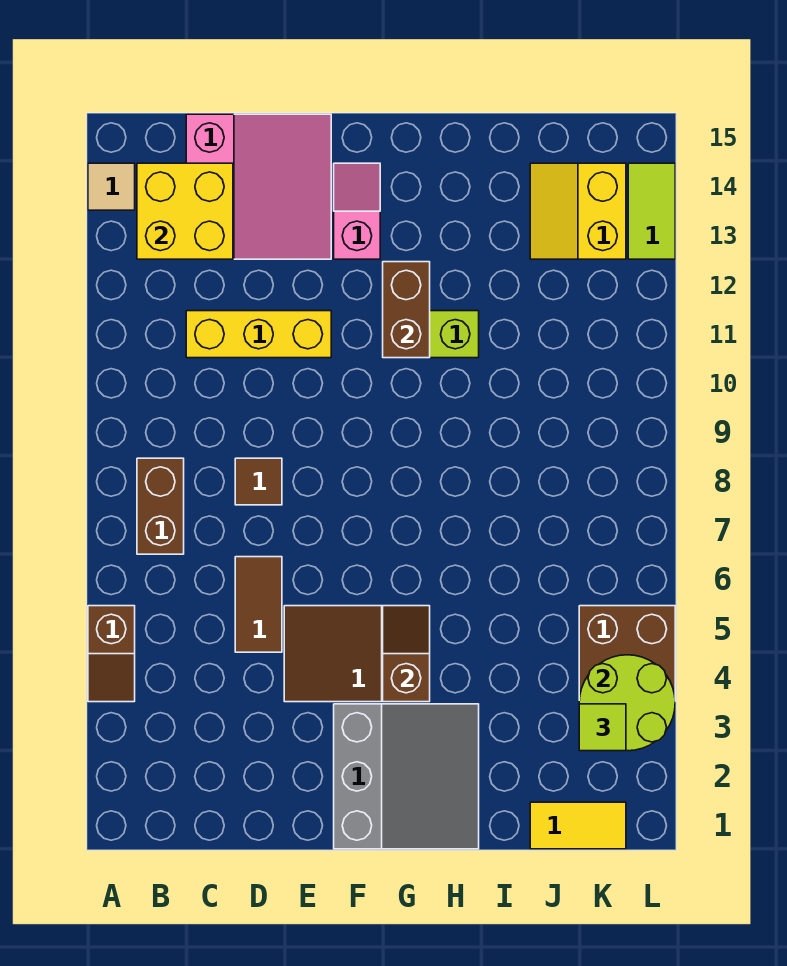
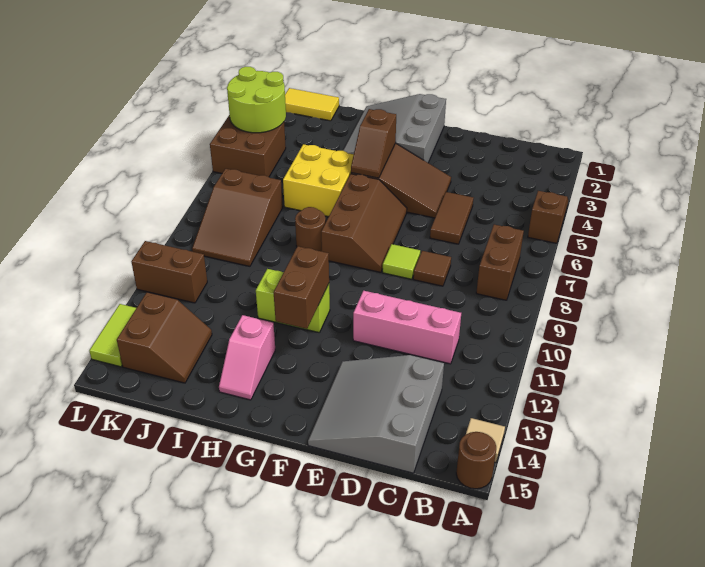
none -> brown round brick A15 level 1
yellow brick B13:C14 level 2 -> yellow brick H5:I6 level 1
yellow brick C11:E11 level 1 -> pink brick C11:E11 level 1
pink slope C13:E15 level 1 top C -> grey slope C13:E15 level 1 top C
none -> brown slope F6:G8 level 1 top G
pink slope F13:F14 level 1 top 13 -> pink slope H13:H14 level 1 top 13
none -> brown round brick H8 level 1
none -> brown slope J7:K9 level 1 top 7
yellow slope J13:K14 level 1 top K -> brown slope J13:K14 level 1 top K
lime tile K3 level 3 -> lime tile E8 level 1
none -> brown brick K11:L11 level 1

